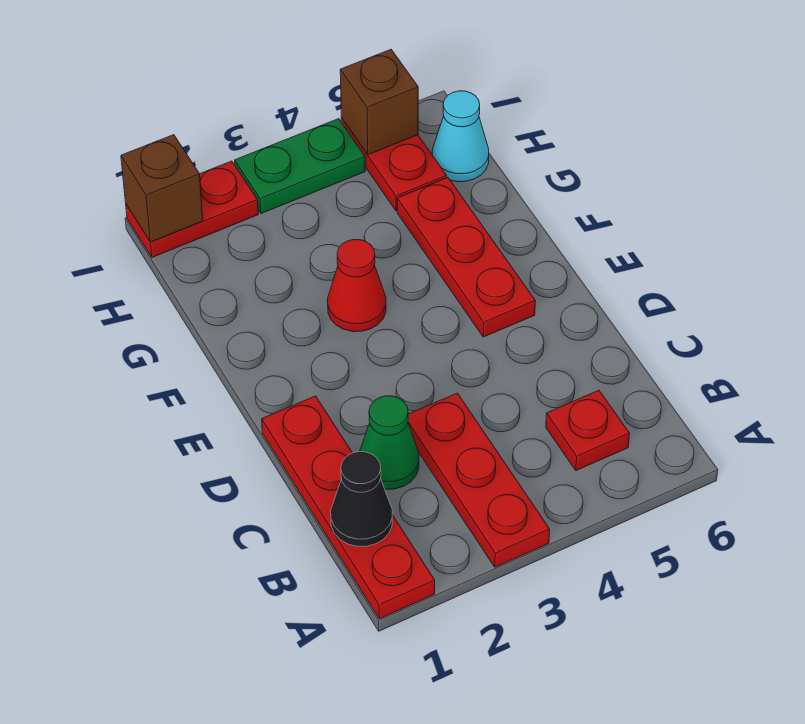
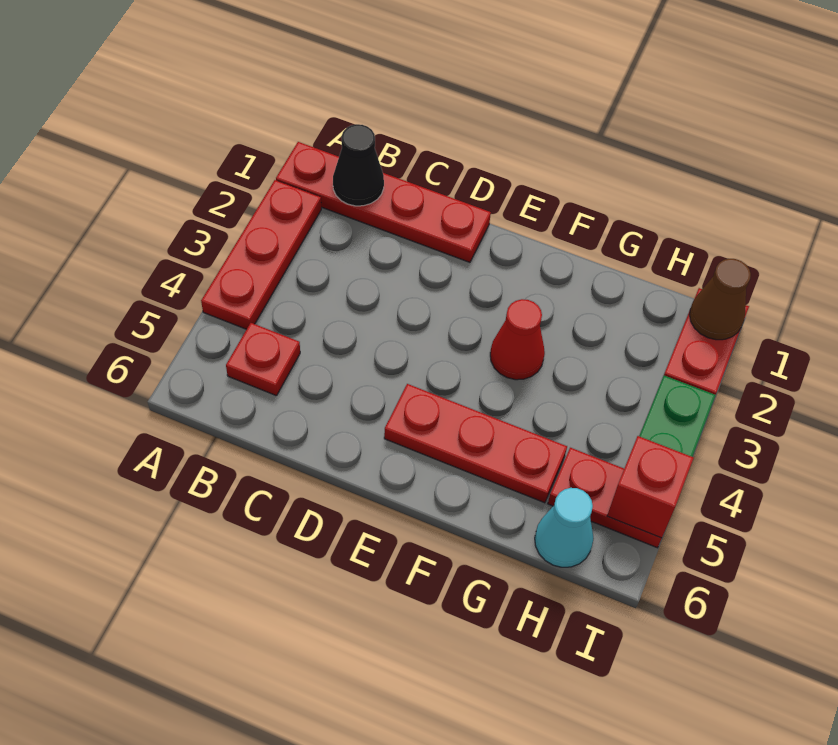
red plate A3:C3 level 1 -> red plate A2:A4 level 1
green cone C2 level 1 -> none
brown brick I1 level 2 -> brown cone I1 level 2
brown brick I5 level 2 -> red brick I5 level 2

